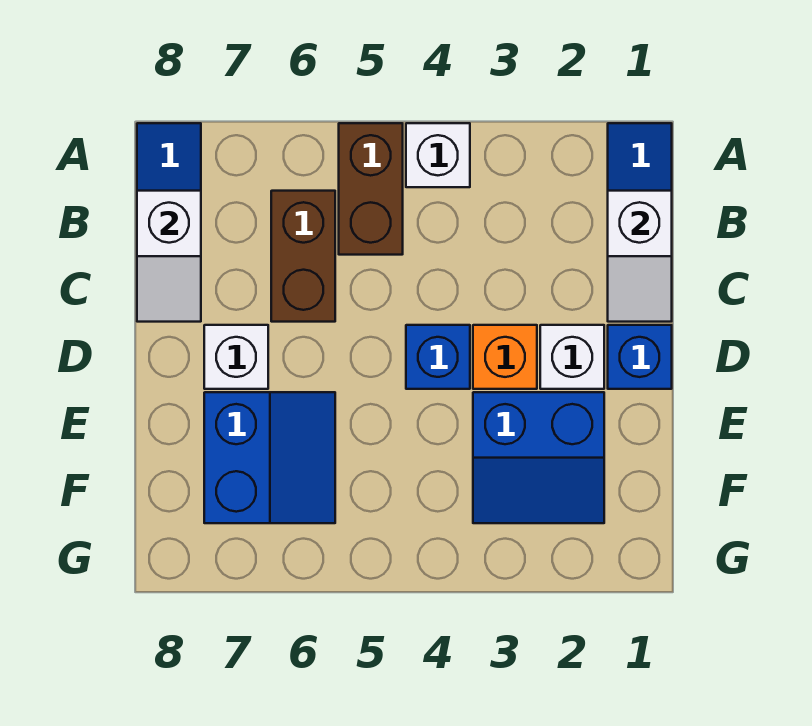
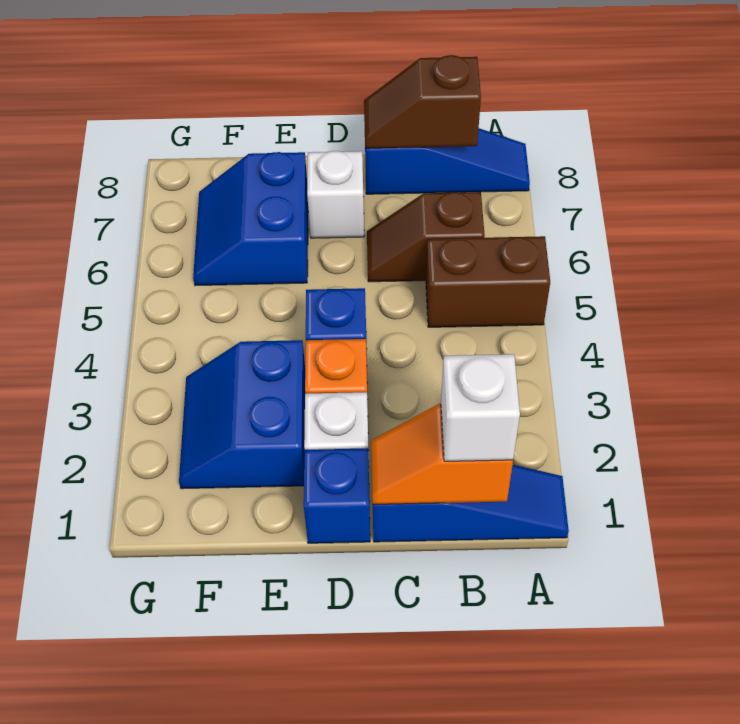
white brick A4 level 1 -> white brick B1 level 3
white slope B1:C1 level 2 top B -> orange slope B1:C1 level 2 top B
brown brick B6:C6 level 1 -> brown slope B6:C6 level 1 top B
white slope B8:C8 level 2 top B -> brown slope B8:C8 level 2 top B
blue slope E6:F7 level 1 top 7 -> blue slope E6:F7 level 1 top E

